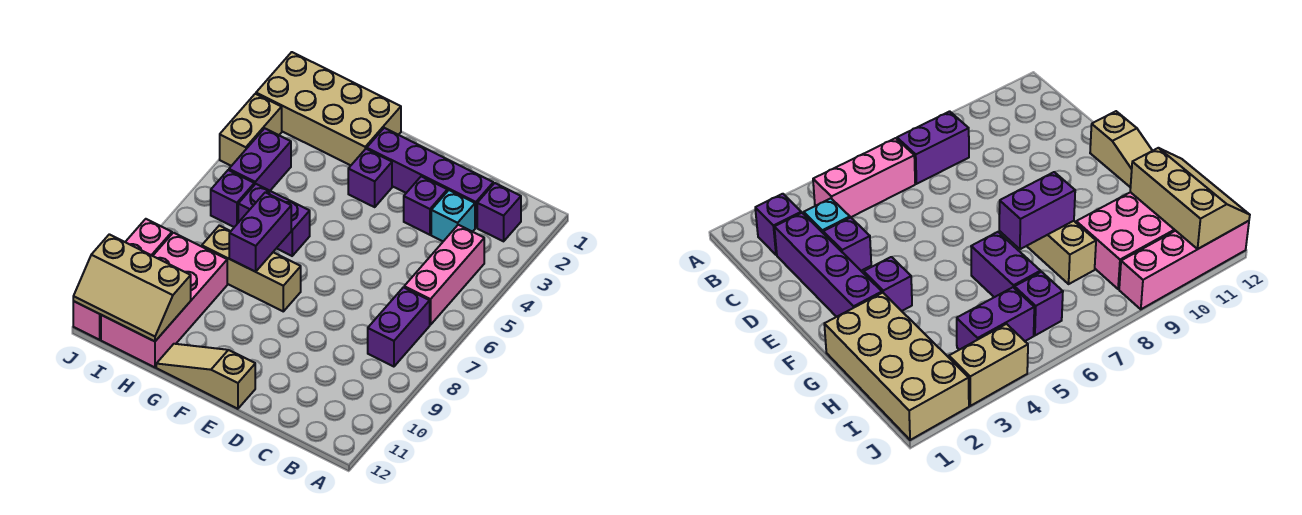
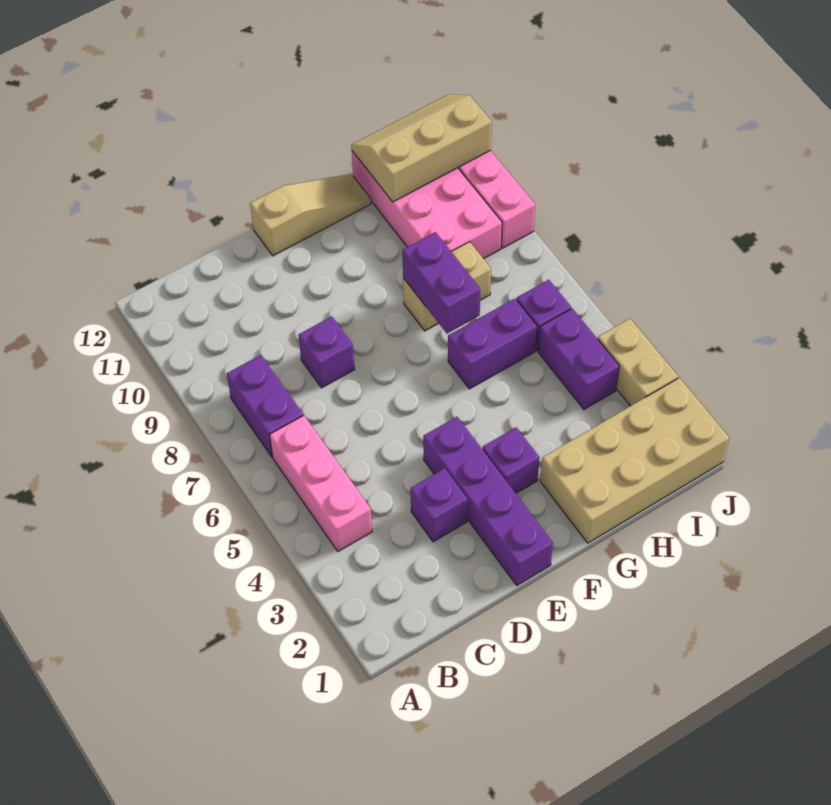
purple brick B2 level 1 -> purple brick D8 level 1
purple brick C2:F2 level 1 -> purple brick E1:E4 level 1
cyan brick C3 level 1 -> none
tan brick F8:H8 level 1 -> tan brick G8:H8 level 1

